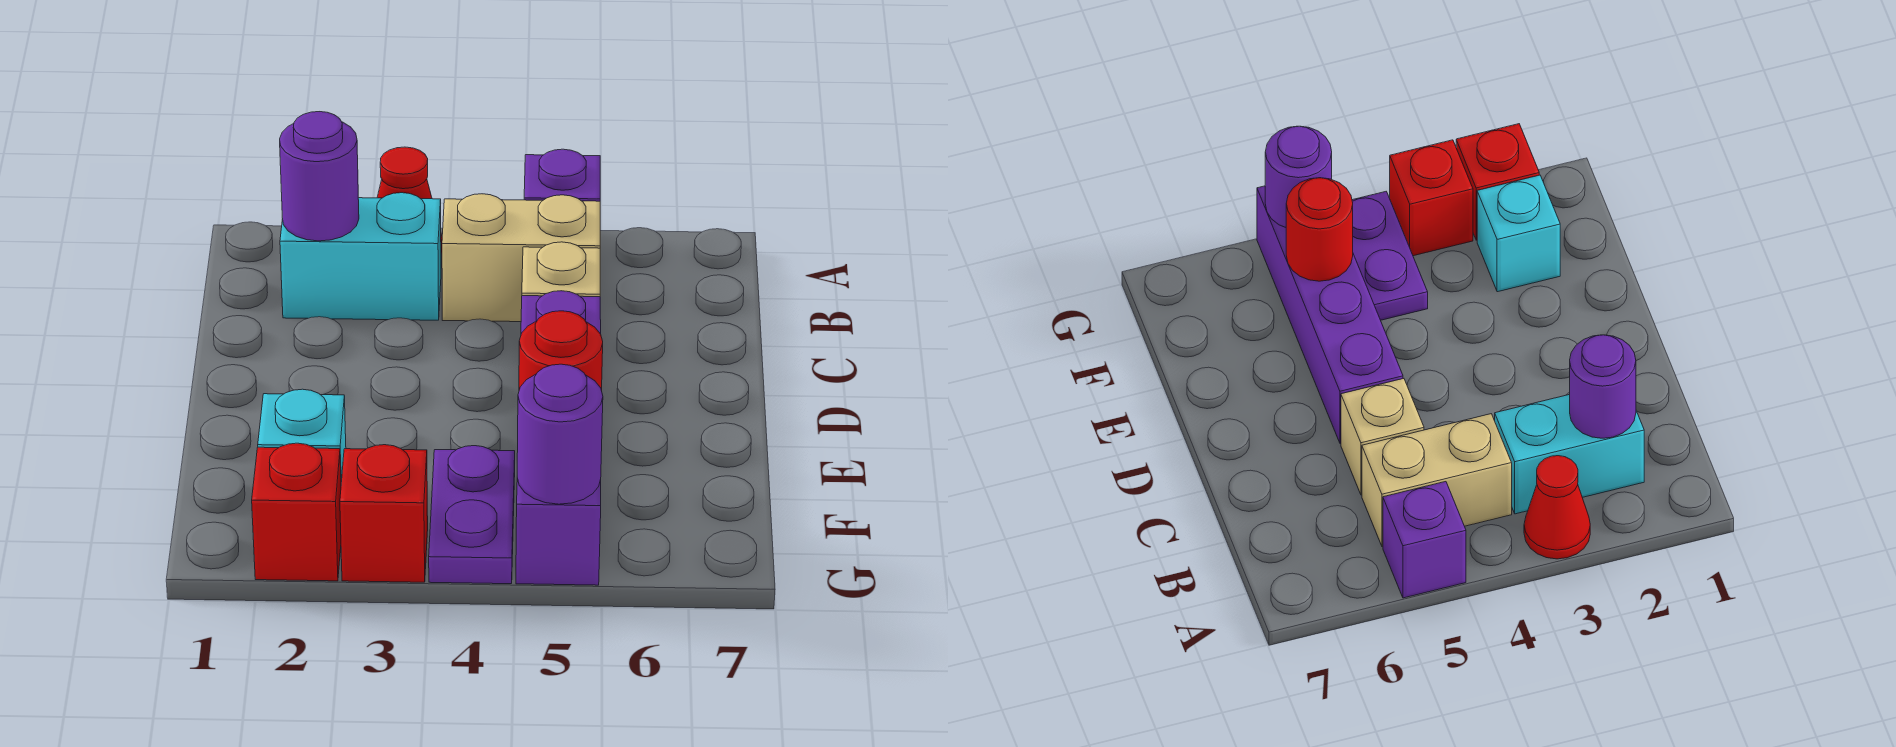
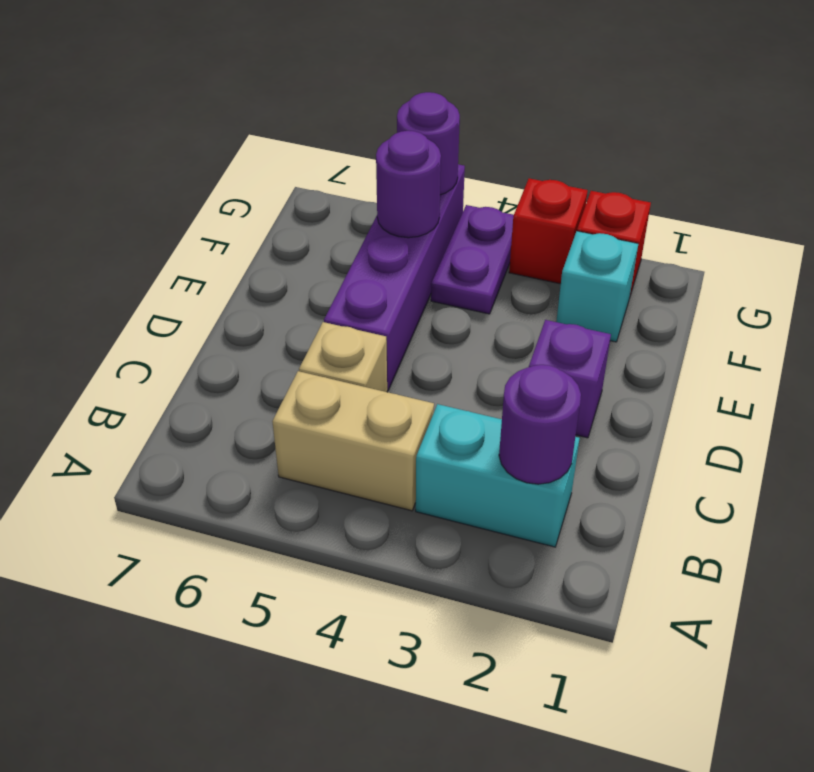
red cone A3 level 1 -> none
purple brick A5 level 1 -> purple brick D2 level 1
red round brick F5 level 2 -> purple round brick F5 level 2

